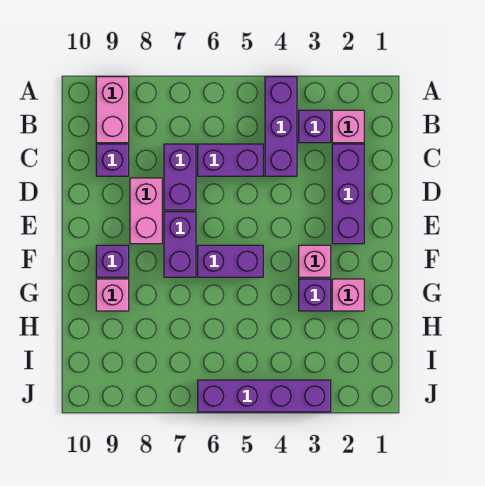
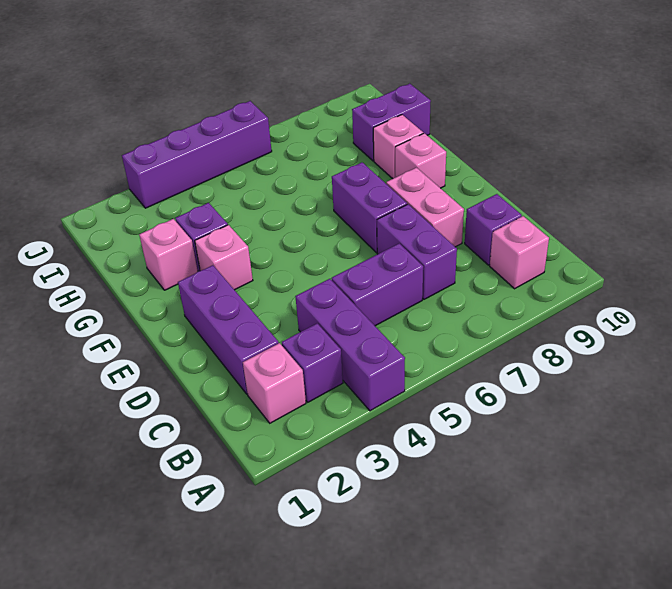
pink brick A9:B9 level 1 -> pink brick B9 level 1
purple brick F5:F6 level 1 -> purple brick H9:H10 level 1
purple brick F9 level 1 -> pink brick F9 level 1

